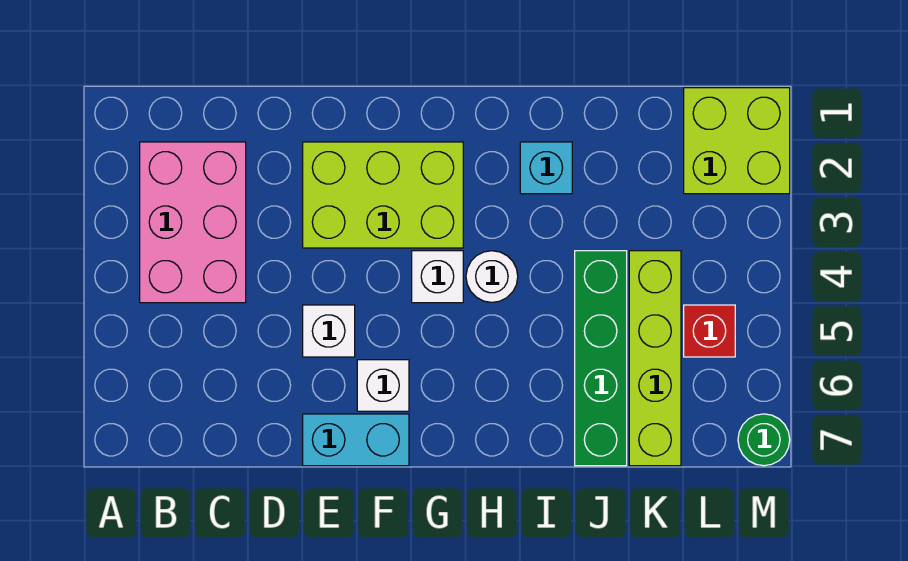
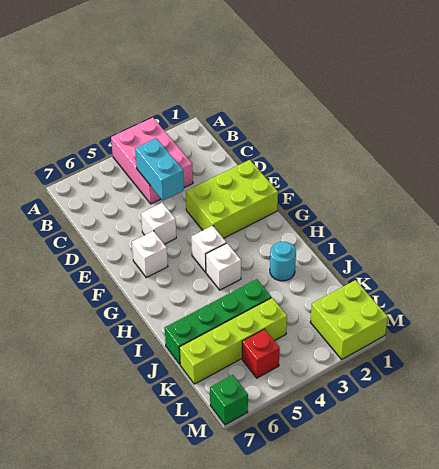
pink brick B2:C4 level 1 -> pink brick A3:C4 level 1
lime brick E2:G3 level 1 -> lime brick E1:F3 level 1
cyan brick E7:F7 level 1 -> cyan brick C4:D4 level 2
white round brick H4 level 1 -> white brick H4 level 1
cyan brick I2 level 1 -> cyan round brick I2 level 1
green round brick M7 level 1 -> green brick M7 level 1

